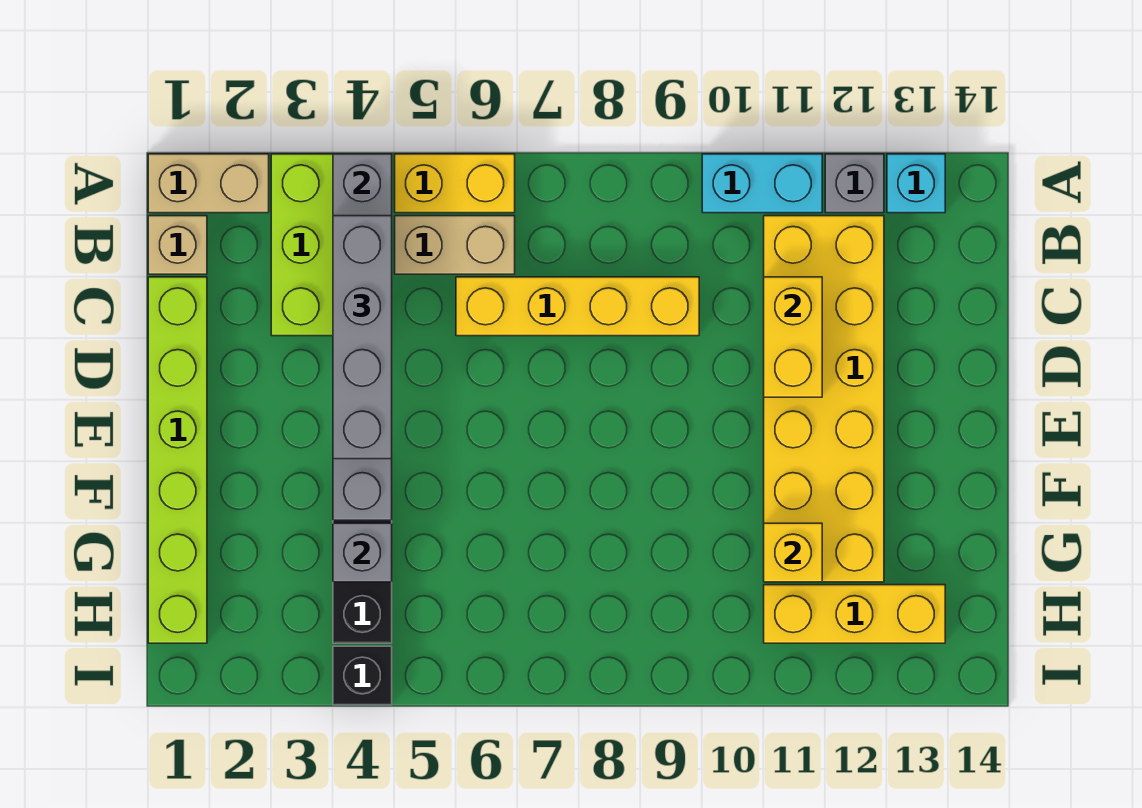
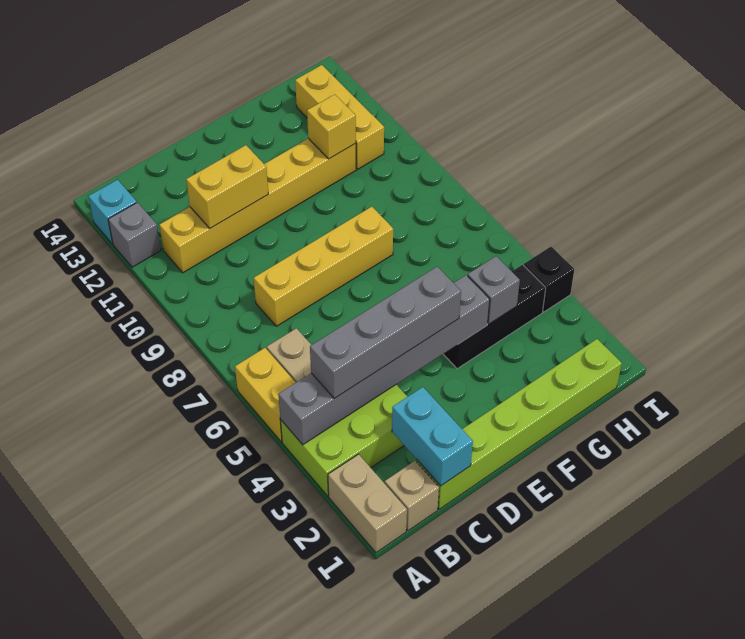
cyan brick A10:A11 level 1 -> cyan brick C1:C2 level 2
yellow brick B11:G12 level 1 -> yellow brick B11:G11 level 1
yellow brick C6:C9 level 1 -> yellow brick C8:F8 level 1

